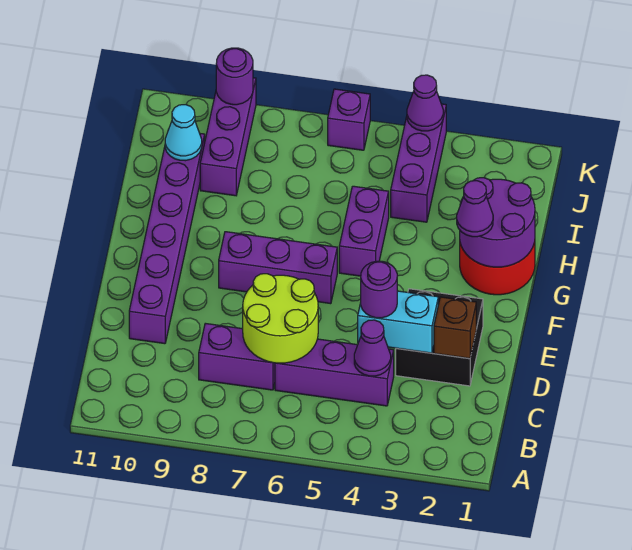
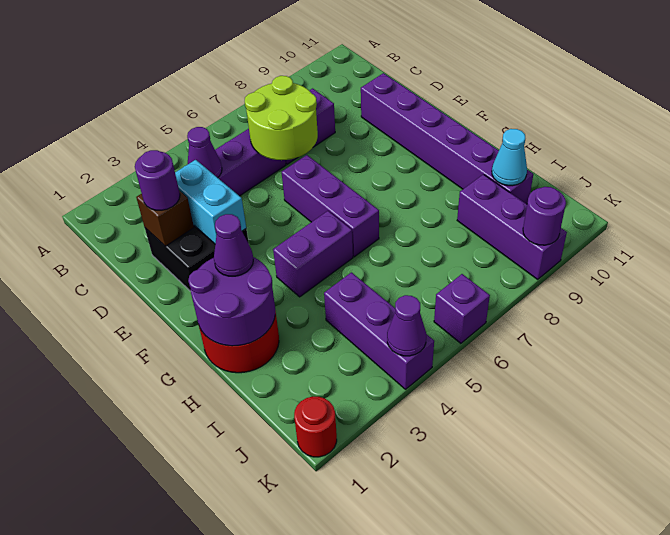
cyan brick D3:D4 level 2 -> cyan brick D3:E3 level 2
purple round brick D4 level 3 -> purple round brick D2 level 3
purple brick F6:F8 level 1 -> purple brick E6:G6 level 1
purple brick G5:H5 level 1 -> purple brick G4:G5 level 1
none -> red round brick K1 level 1

